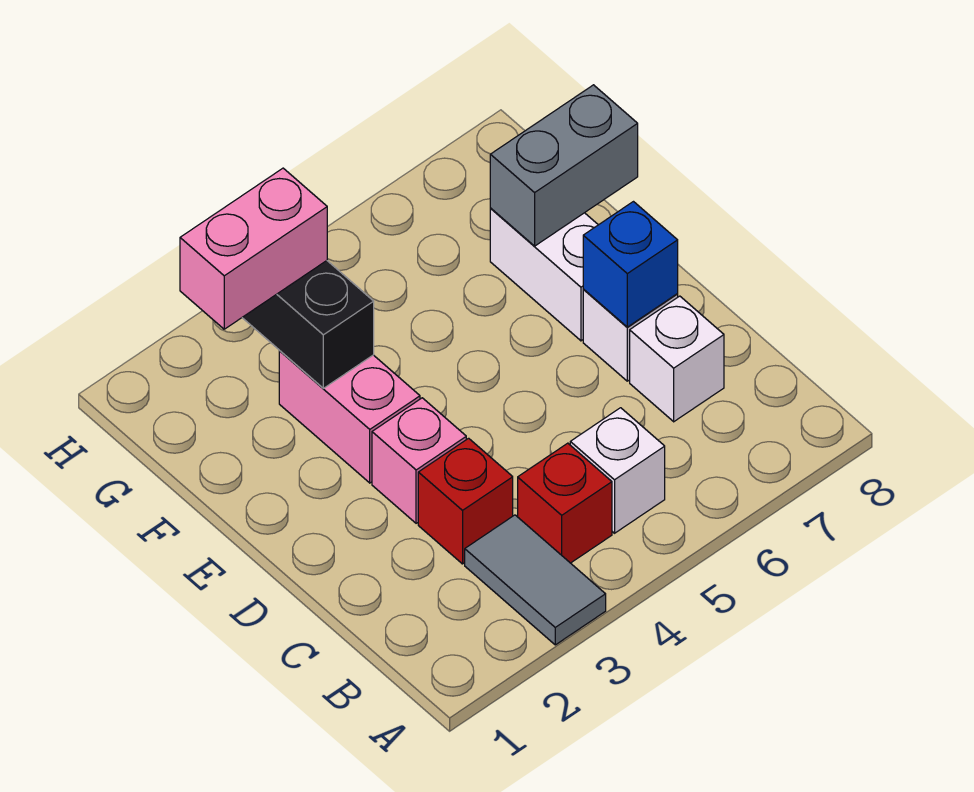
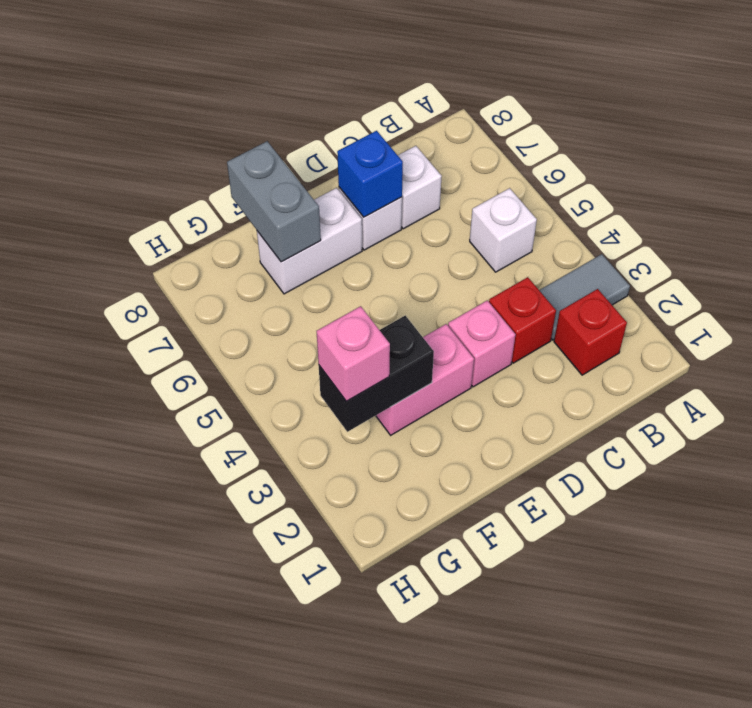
red brick B4 level 1 -> red brick B2 level 1
pink brick G2:G3 level 3 -> pink brick G3 level 3

